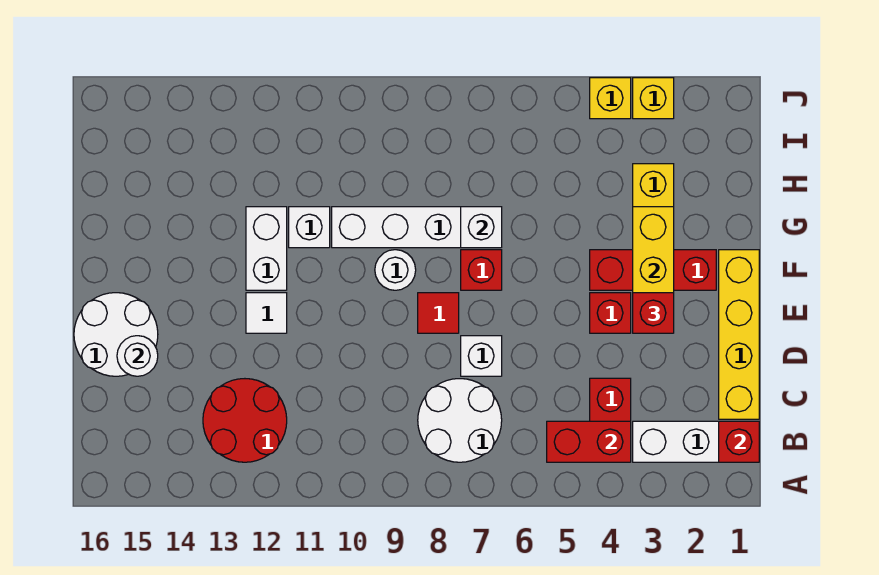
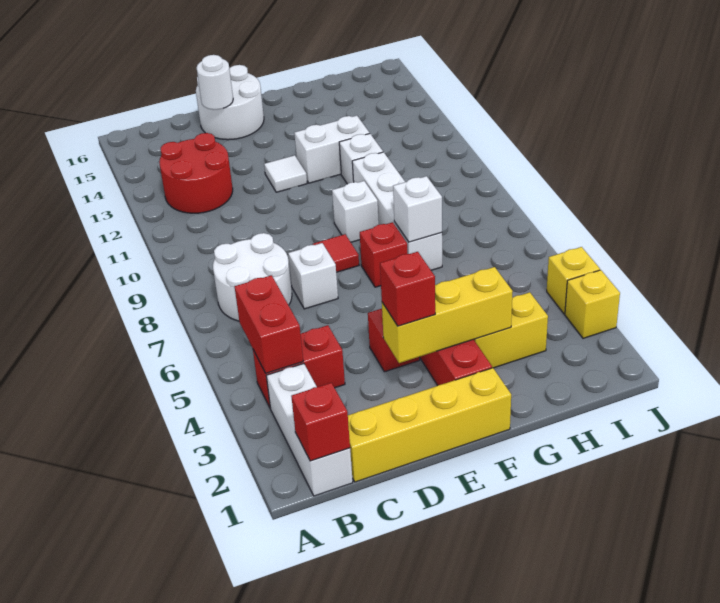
white round brick F9 level 1 -> white brick F9 level 1

